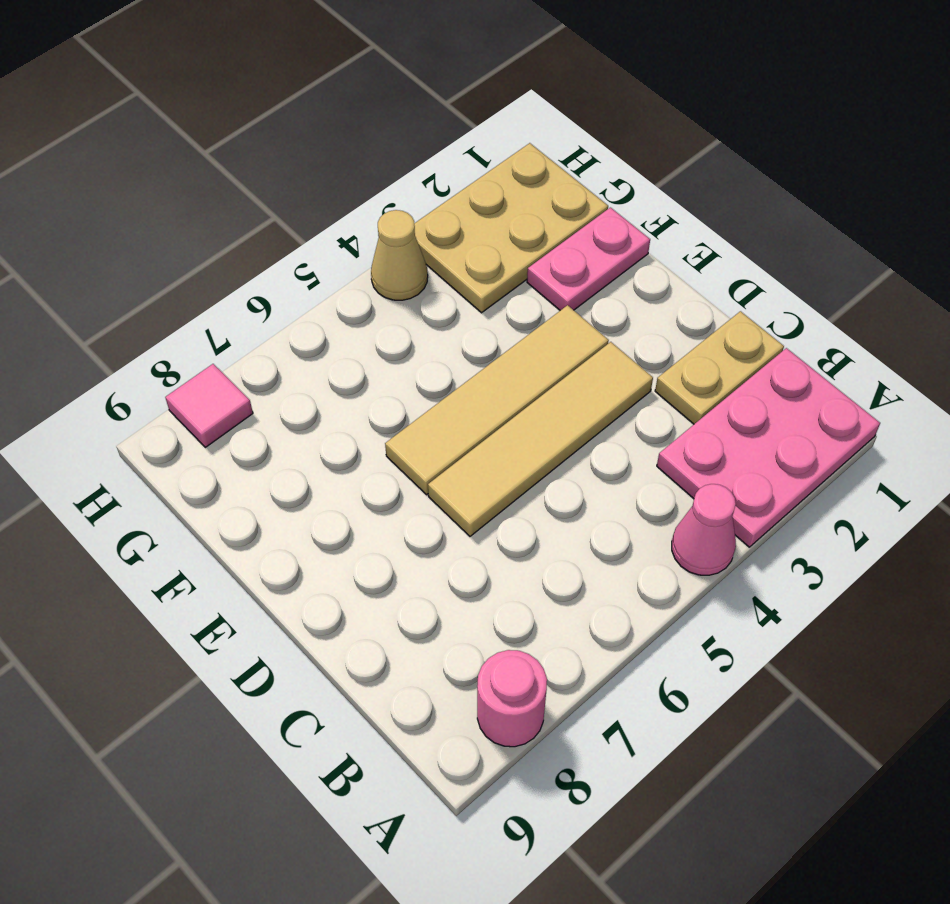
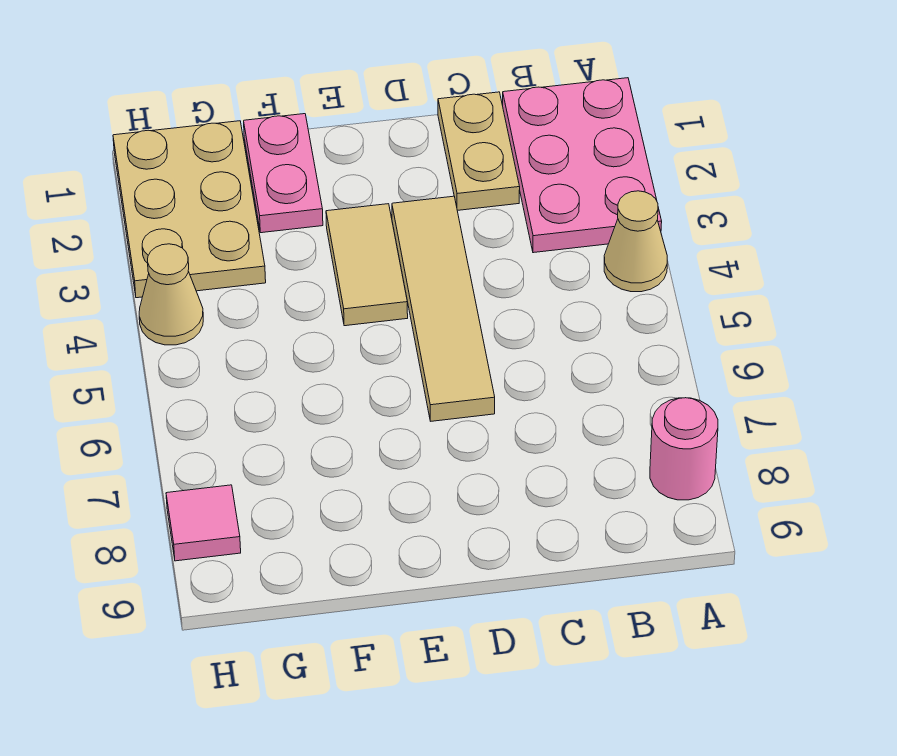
pink cone A4 level 1 -> tan cone A4 level 1
tan tile E3:E6 level 1 -> tan tile E3:E4 level 1

